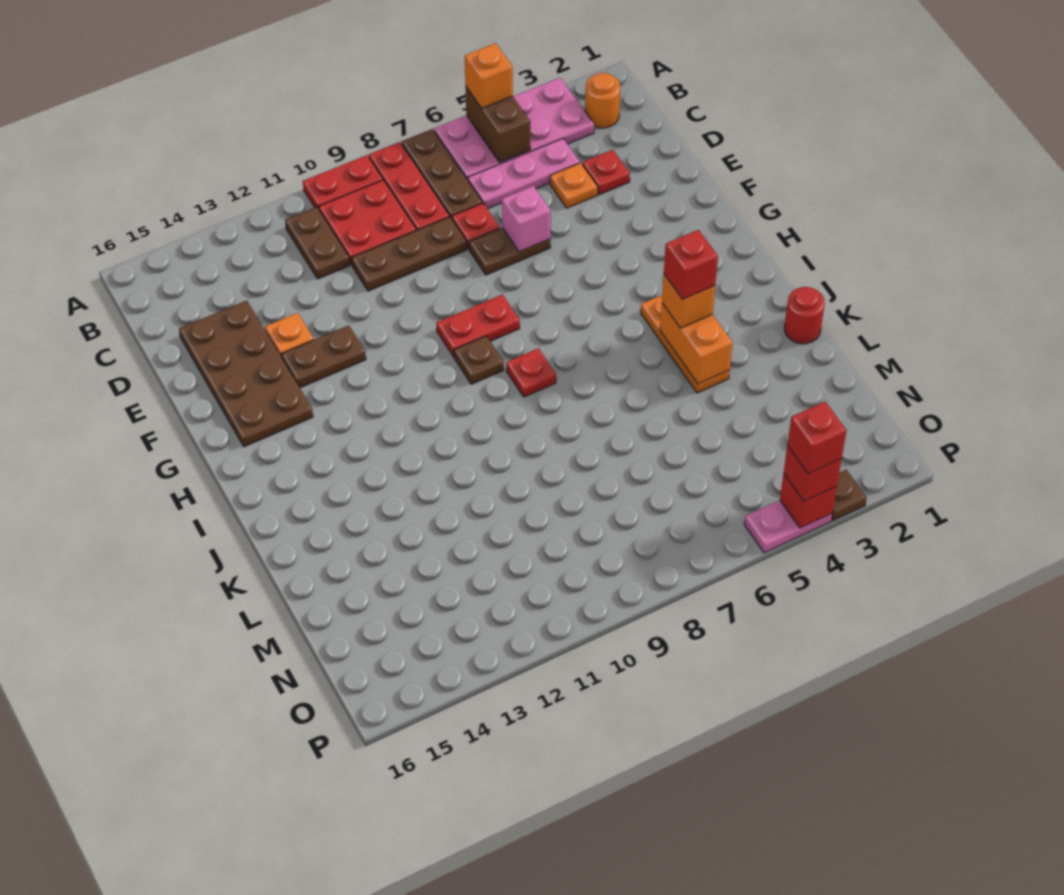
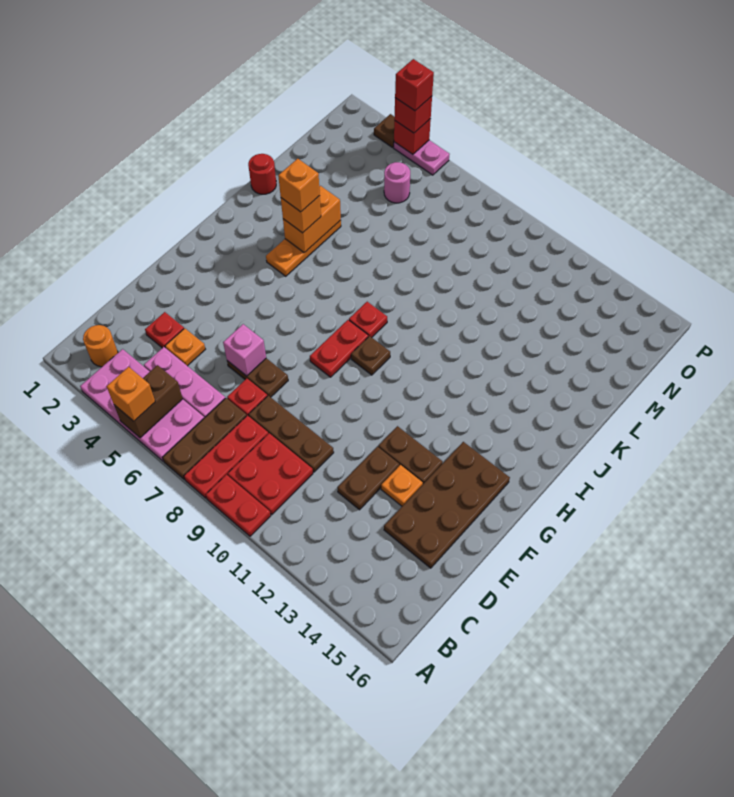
brown plate B11:C11 level 1 -> brown plate D12:E12 level 1
red plate G8:G9 level 1 -> red plate G8:H8 level 1
red brick J4 level 4 -> orange brick J4 level 4
none -> pink round brick N5 level 1

